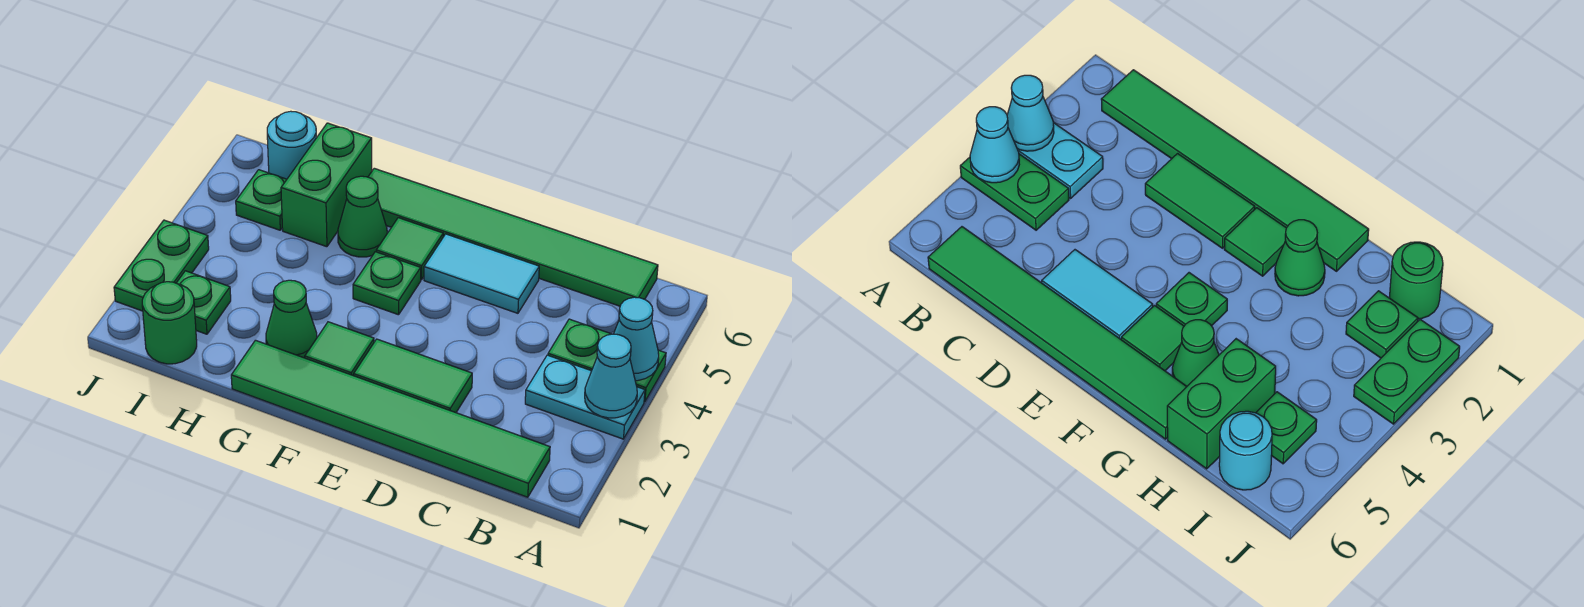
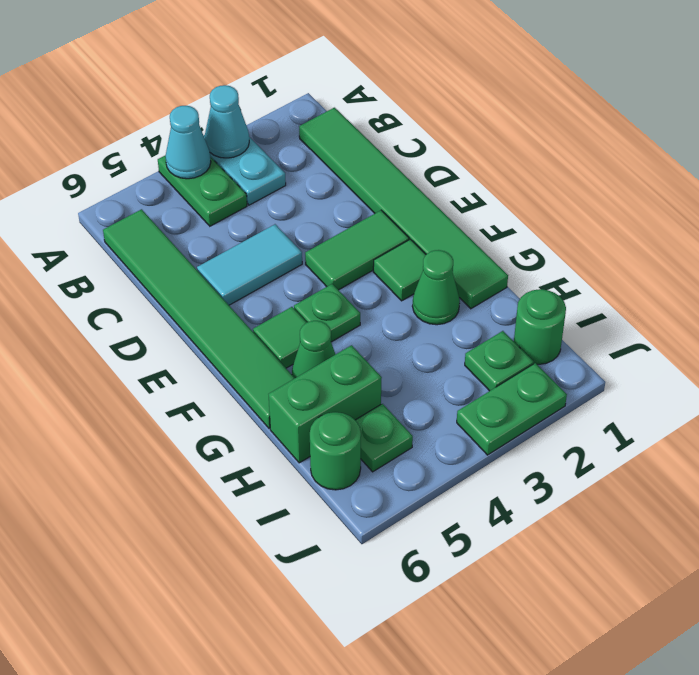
green tile D2:E2 level 1 -> green tile E2:E3 level 1
cyan tile D5:E5 level 1 -> cyan tile D4:D5 level 1
cyan round brick I6 level 1 -> green round brick I6 level 1

